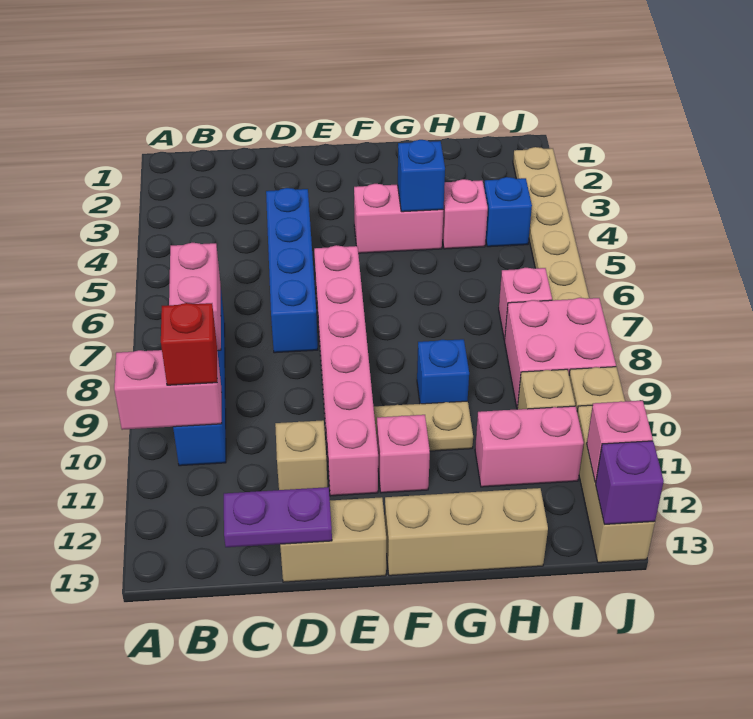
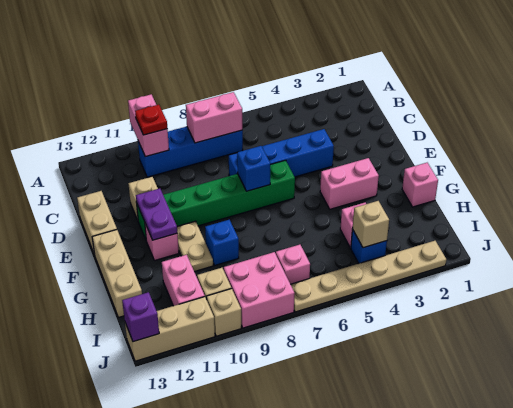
red brick B10 level 3 -> red plate B10 level 3
purple plate C13:D13 level 2 -> purple plate E11:F11 level 2
pink brick E6:E11 level 1 -> green brick E6:E11 level 1
pink brick F4:G4 level 1 -> pink brick F3:F4 level 1
blue brick G4 level 2 -> blue brick E7 level 2
none -> tan brick I4 level 2
pink brick J12 level 2 -> pink brick G1 level 1

